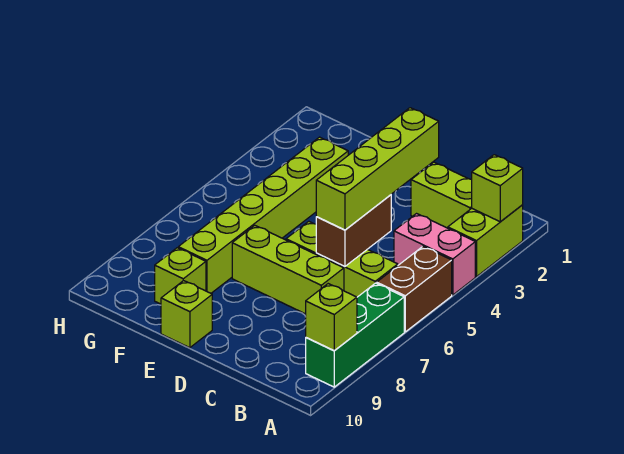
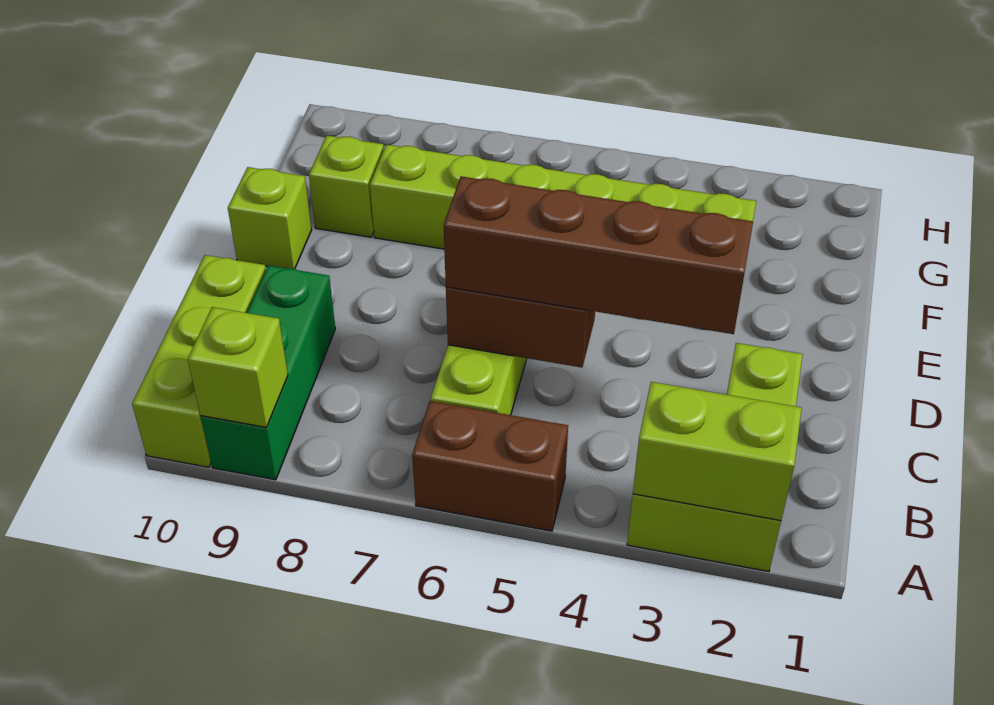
lime brick A2 level 2 -> lime brick A2:A3 level 2
pink brick A4:B4 level 1 -> none
green brick A7:A9 level 1 -> green brick A9:C9 level 1
lime brick C3:C6 level 3 -> brown brick C3:C6 level 3
lime brick C7:E7 level 1 -> lime brick A10:C10 level 1

